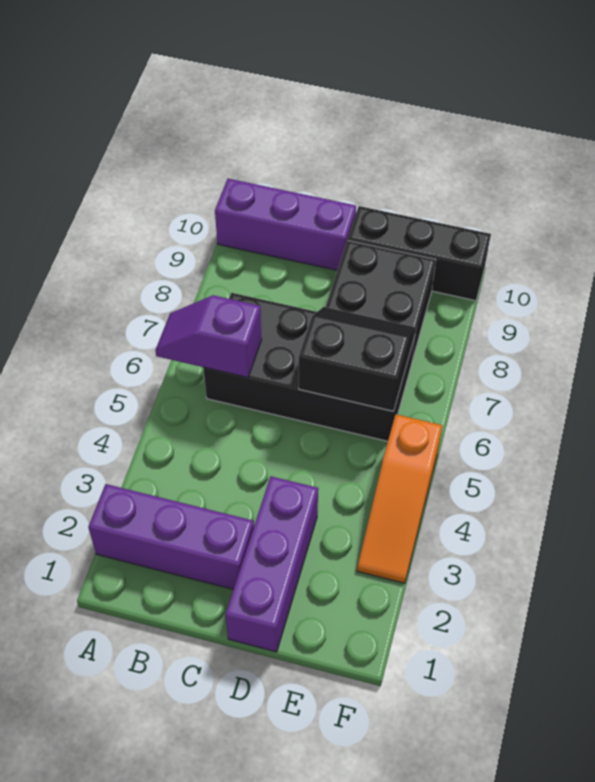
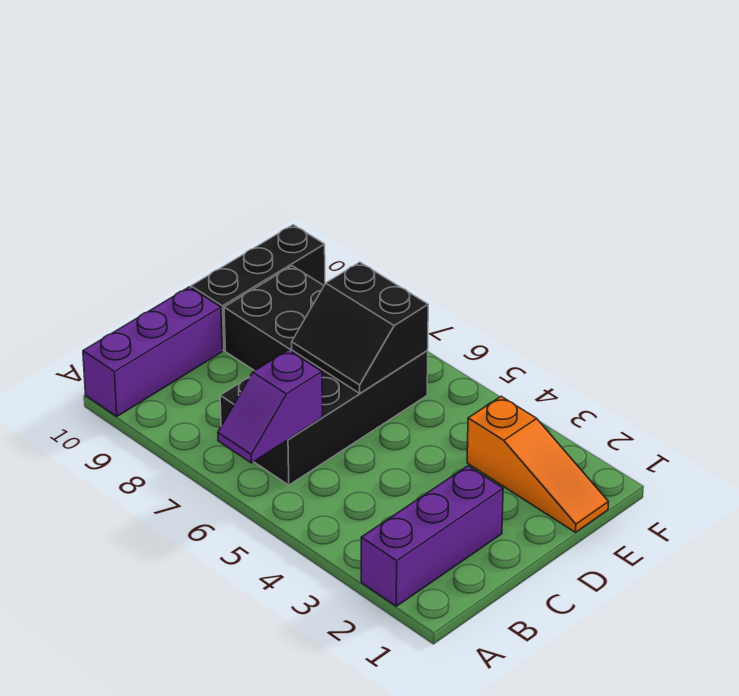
purple brick D1:D3 level 1 -> none
black slope D6:E7 level 2 top 6 -> black slope D6:E7 level 2 top E
orange slope F3:F5 level 1 top 5 -> orange slope E1:E3 level 1 top 3

